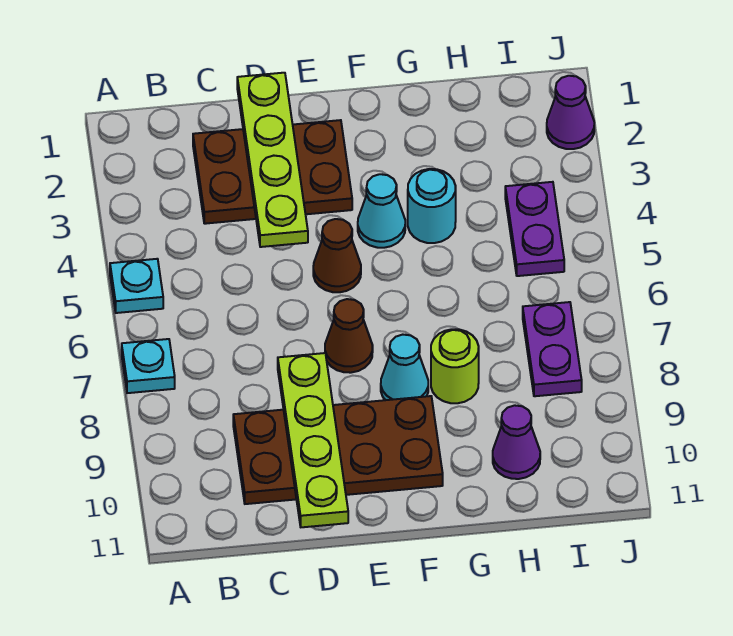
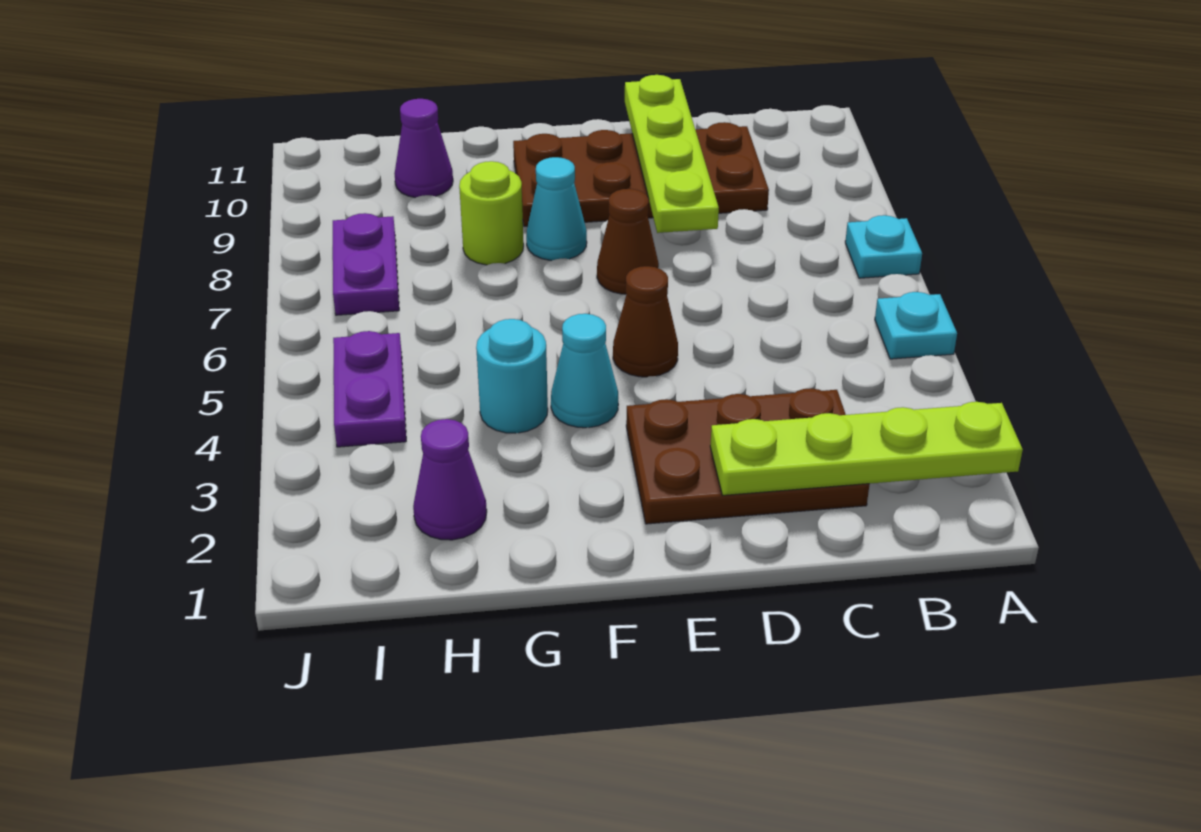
lime plate D1:D4 level 2 -> lime plate A2:D2 level 2
purple cone J2 level 1 -> purple cone H2 level 1

